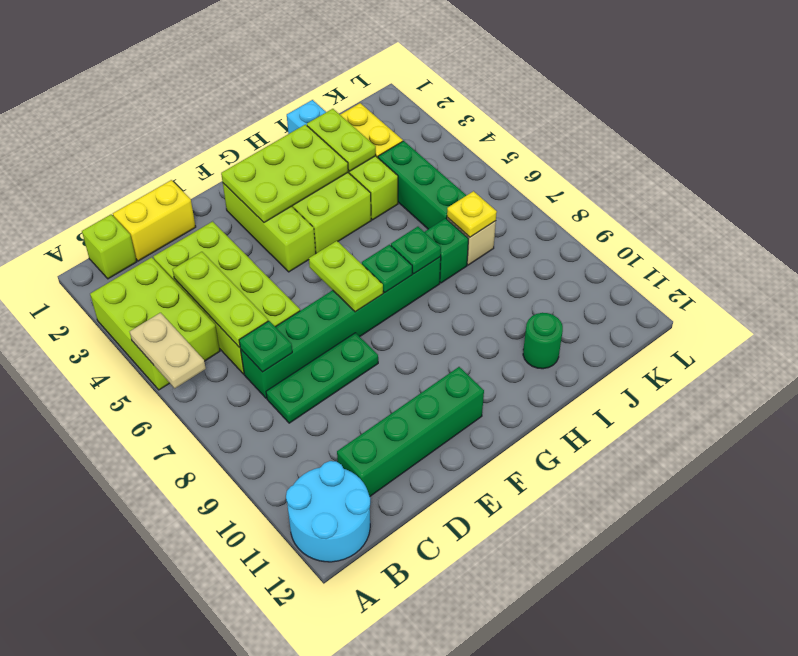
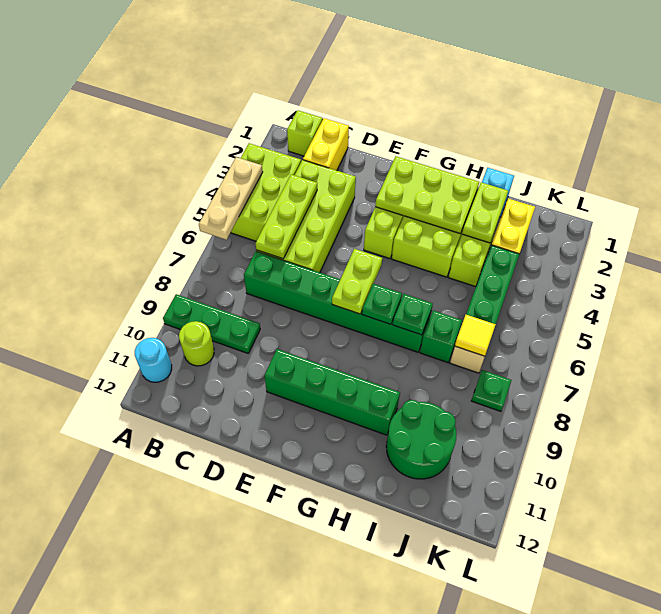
tan plate A5:A6 level 2 -> tan plate A4:A6 level 2
cyan round brick A11:B12 level 1 -> cyan round brick A11 level 1
none -> lime round brick B10 level 1
yellow brick C1:D1 level 1 -> yellow brick C1:C2 level 1
green plate C7 level 2 -> green plate K8 level 1
green plate C8:E8 level 1 -> green plate A9:C9 level 1
green brick C11:F11 level 1 -> green brick E10:H10 level 1
green round brick I11 level 1 -> green round brick I10:J11 level 1
yellow plate J7 level 2 -> yellow tile J7 level 2

